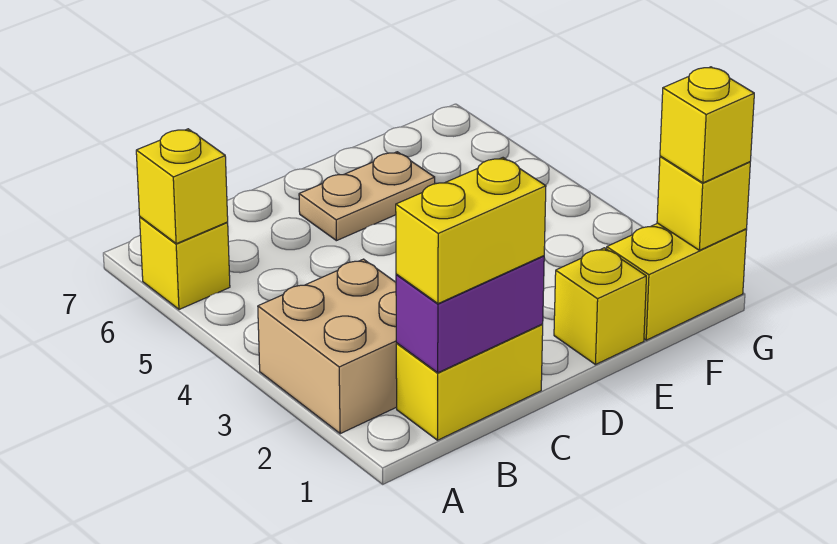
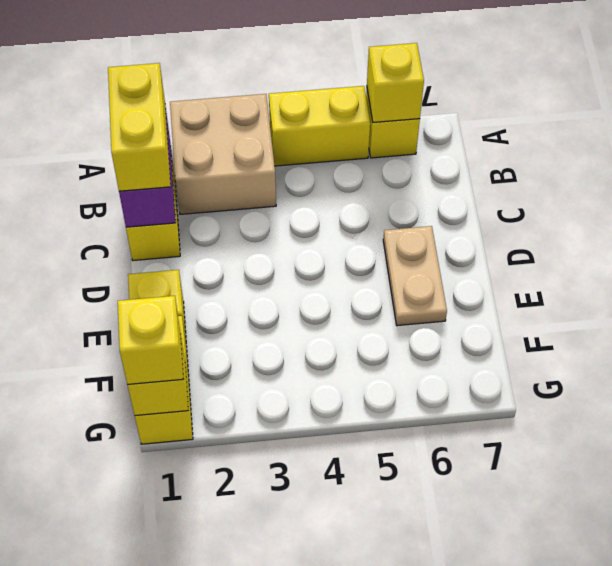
none -> yellow brick A4:A5 level 1

